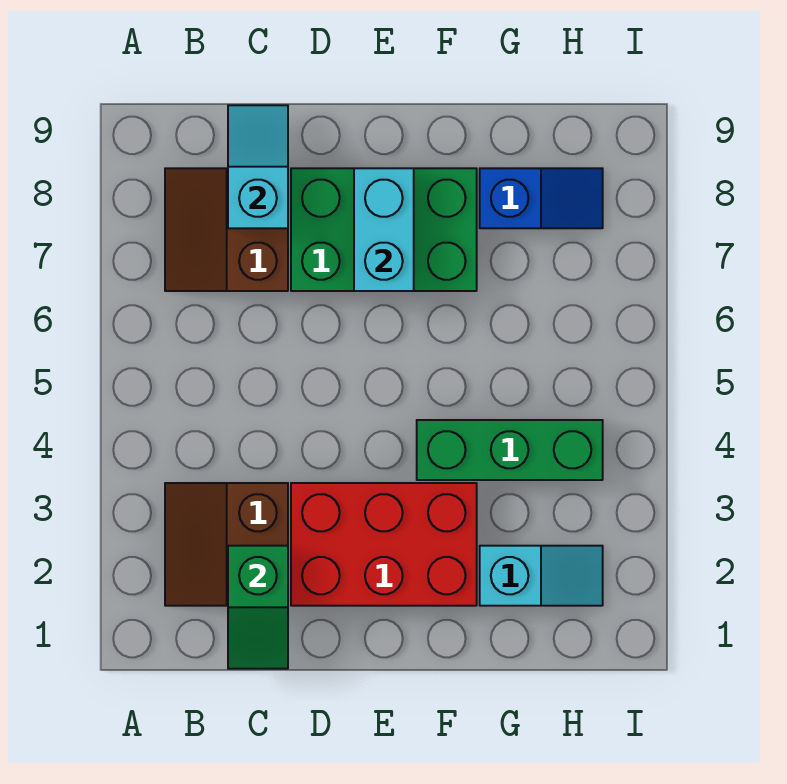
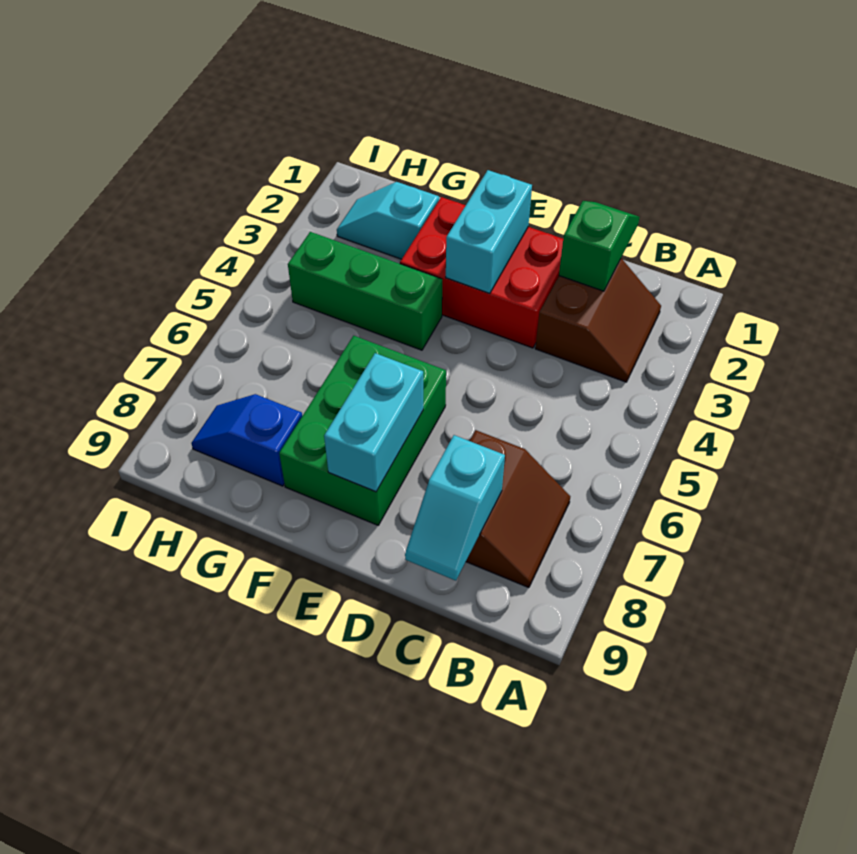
green brick D7:F8 level 1 -> green brick E6:F8 level 1
none -> cyan brick E2:E3 level 2

